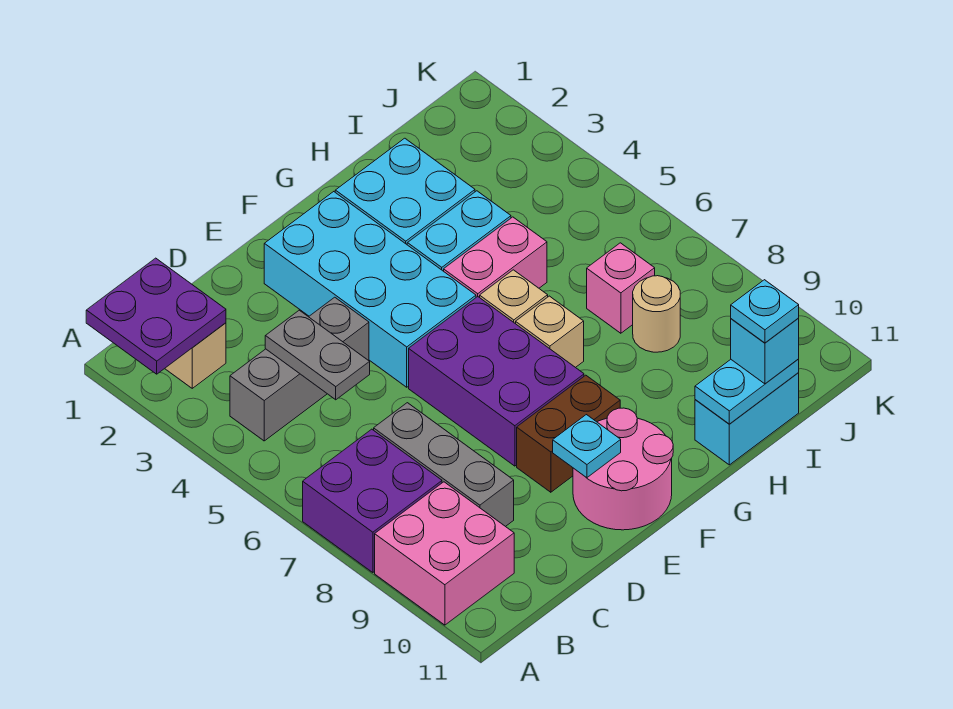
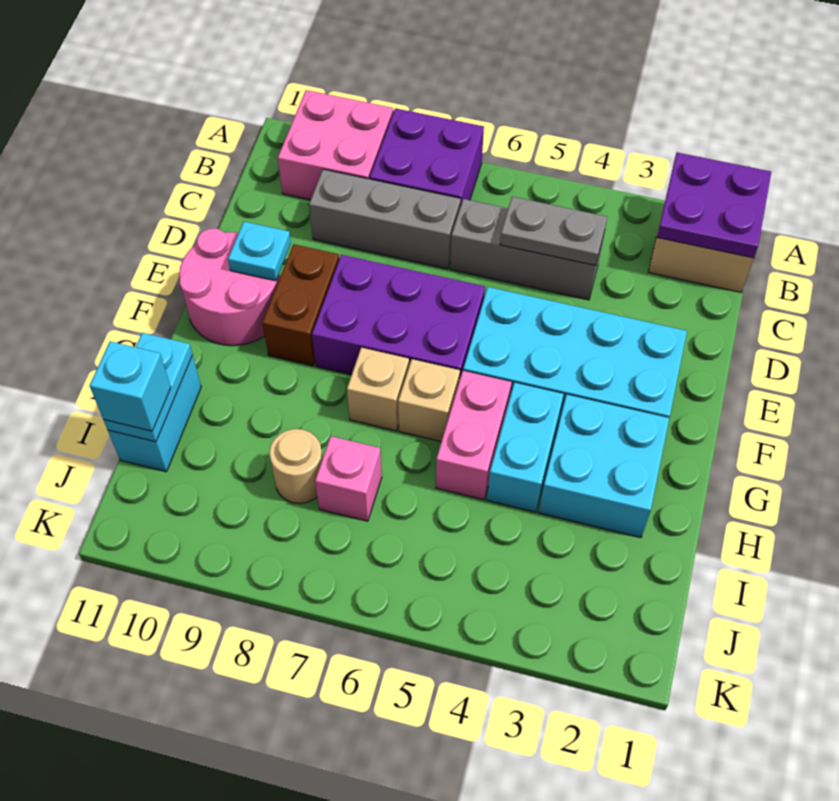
grey brick B4:D4 level 1 -> grey brick C4:C6 level 1
cyan plate I11 level 4 -> none

